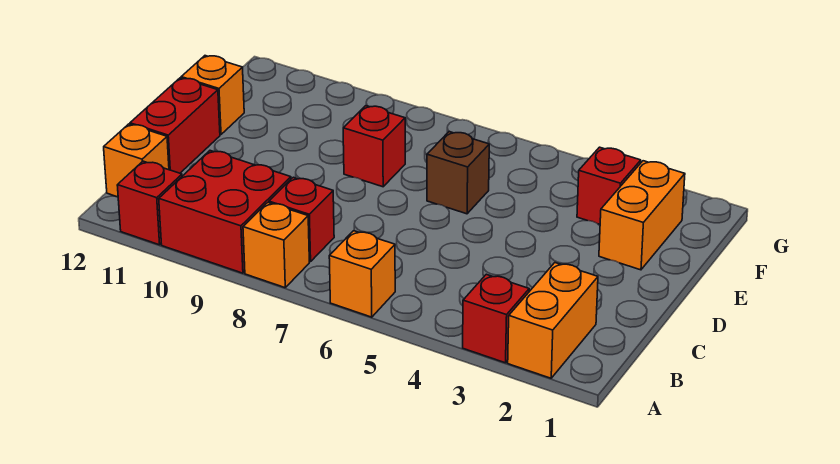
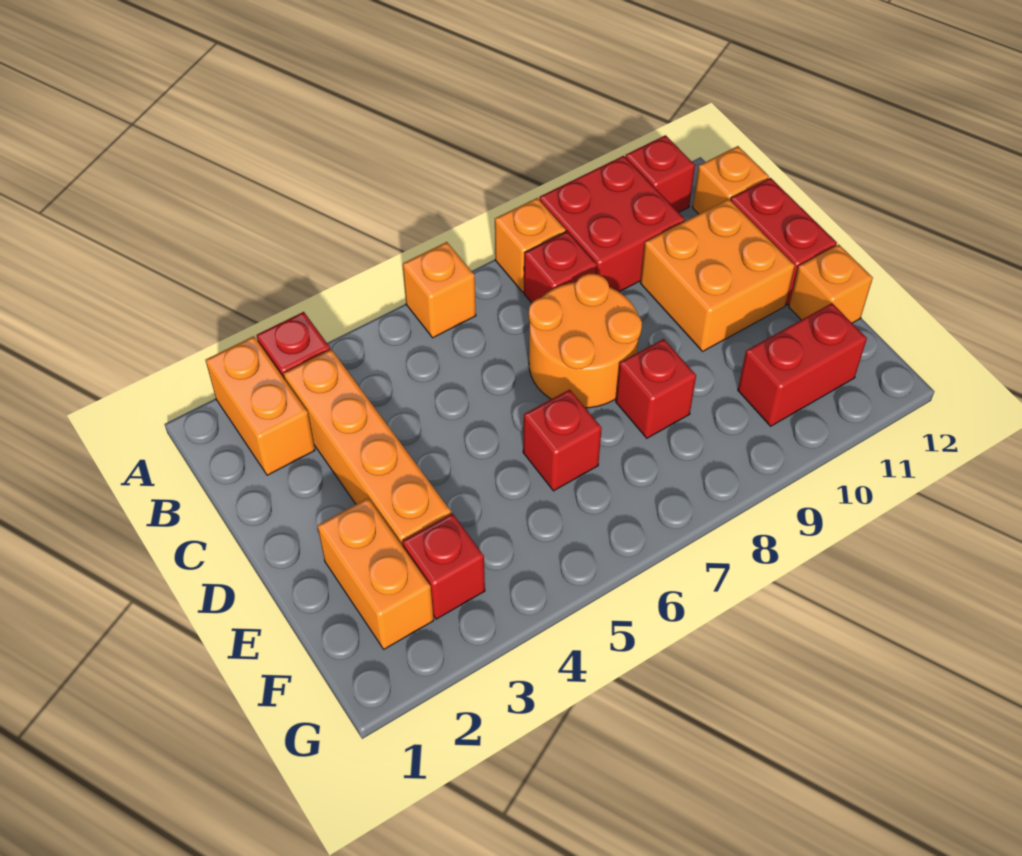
none -> orange brick B3:E3 level 1
none -> orange round brick C7:D8 level 1
none -> orange brick C10:D11 level 1
brown brick E6 level 1 -> red brick E6 level 1
none -> red brick F10:F11 level 1

